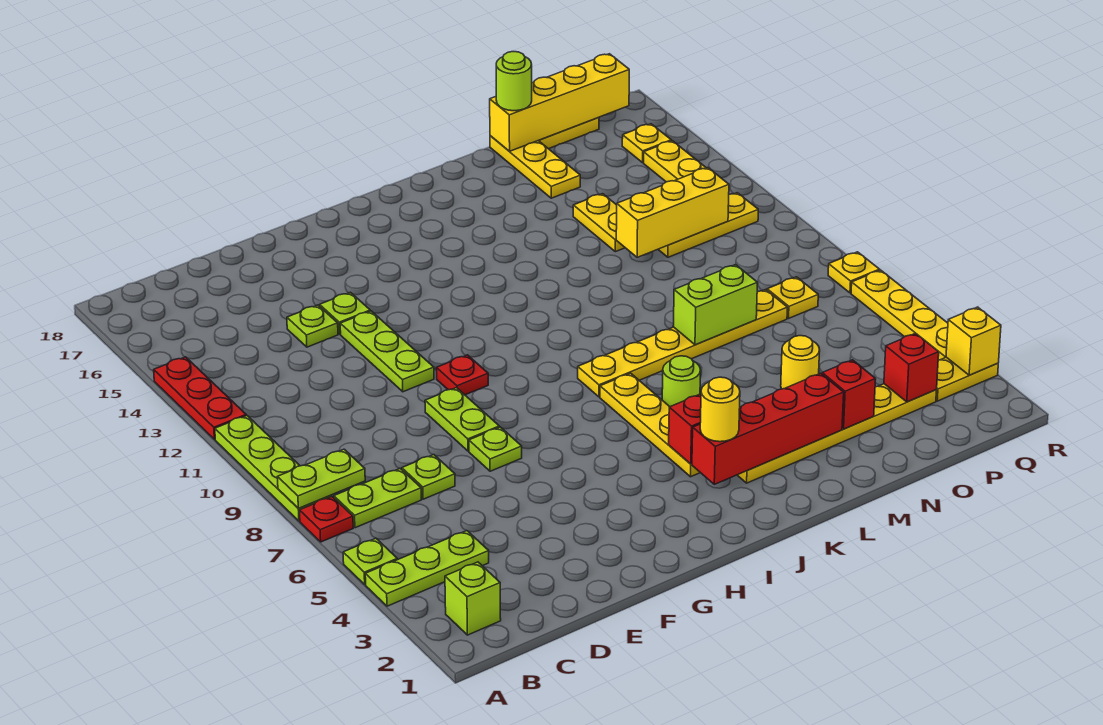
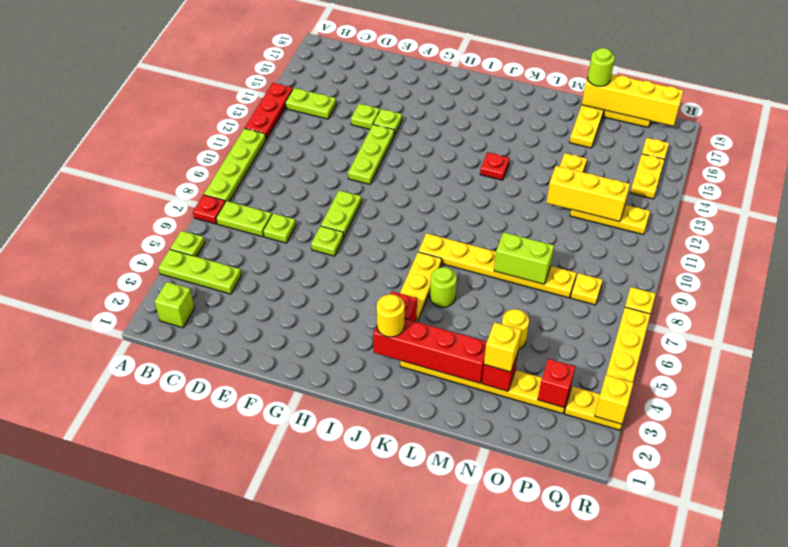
lime plate A8:B8 level 2 -> lime plate B14:C14 level 1
red plate G10 level 1 -> red plate K13 level 1
none -> yellow brick N3 level 3

